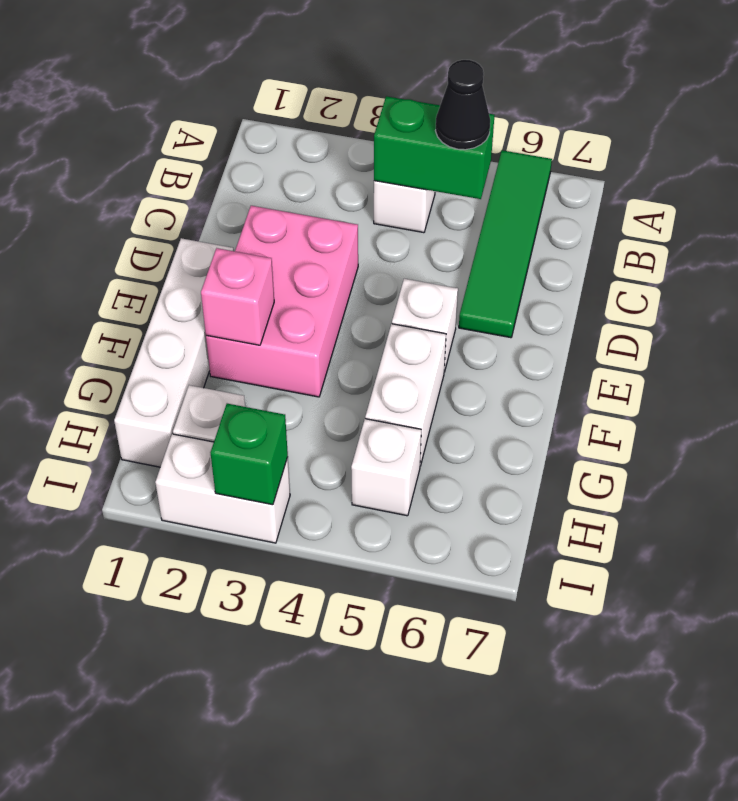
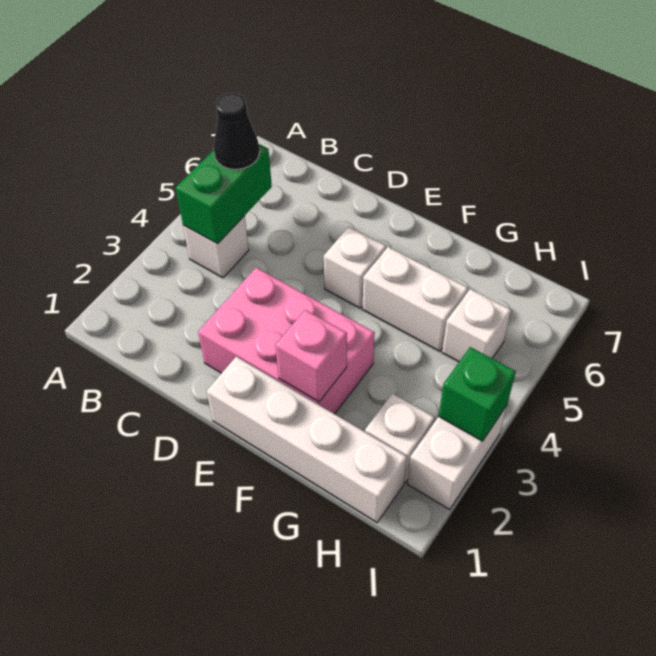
green tile A6:D6 level 1 -> none

